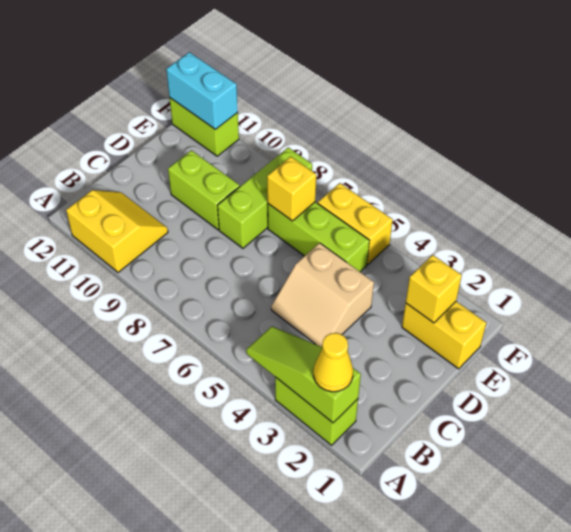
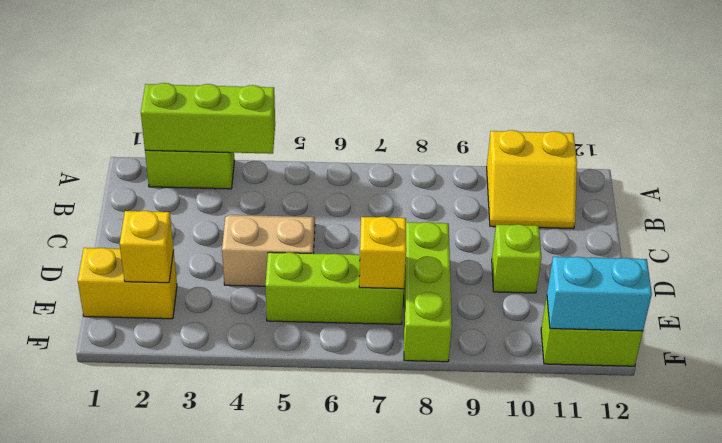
lime slope A2:A4 level 2 top 2 -> lime brick A2:A4 level 2
yellow cone A2 level 3 -> none
lime brick D9:D10 level 1 -> lime brick D10 level 1
yellow brick F5:F6 level 1 -> none

